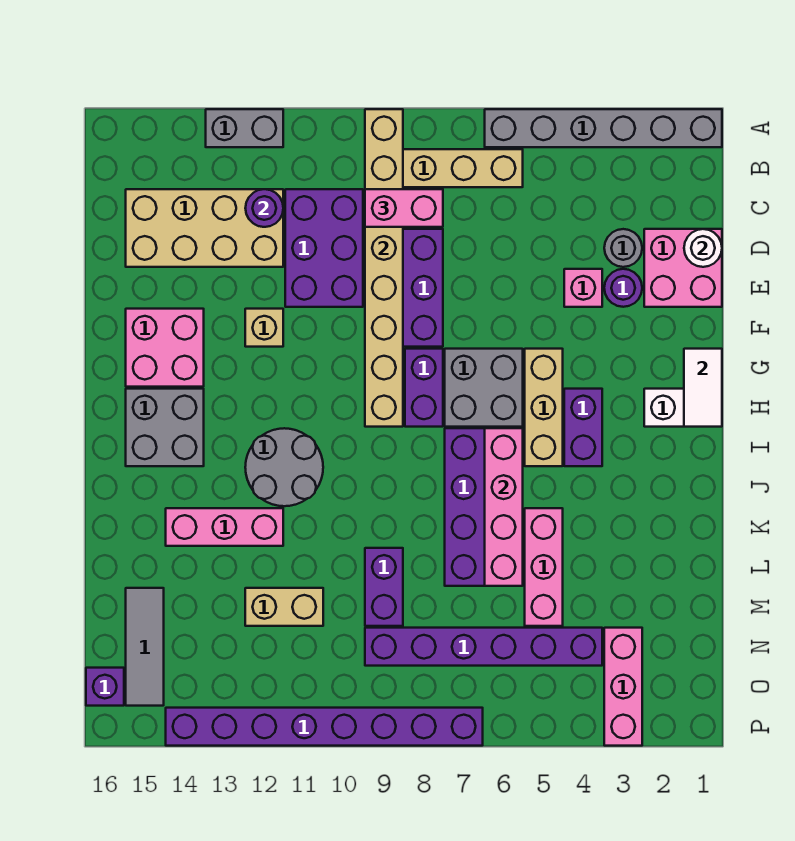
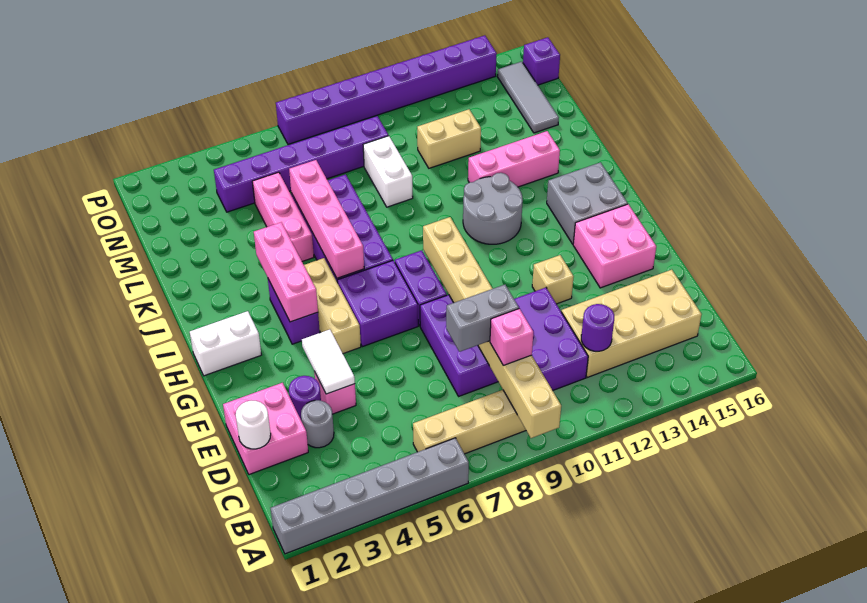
grey brick A12:A13 level 1 -> grey brick D8:D9 level 3
pink brick C8:C9 level 3 -> pink brick C9 level 3
white tile G1:H1 level 2 -> white tile E4:F4 level 2
grey brick G6:H7 level 1 -> purple brick G6:H7 level 1
purple brick L9:M9 level 1 -> white brick L9:M9 level 1
pink brick N3:P3 level 1 -> pink brick H4:J4 level 2

